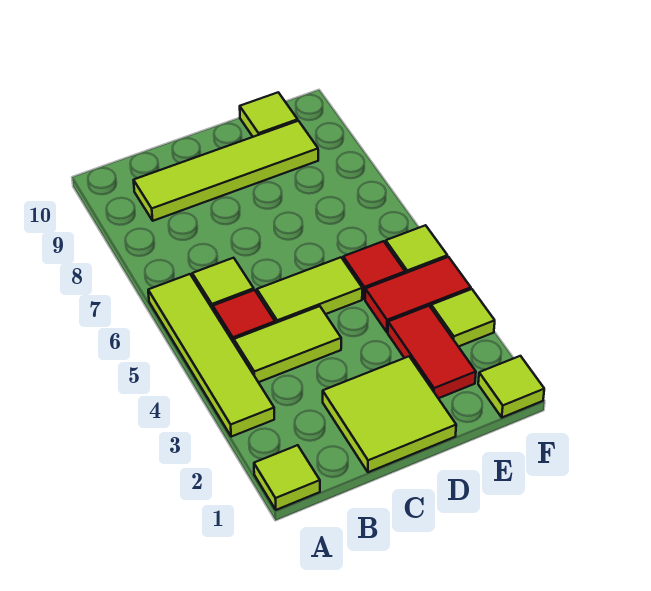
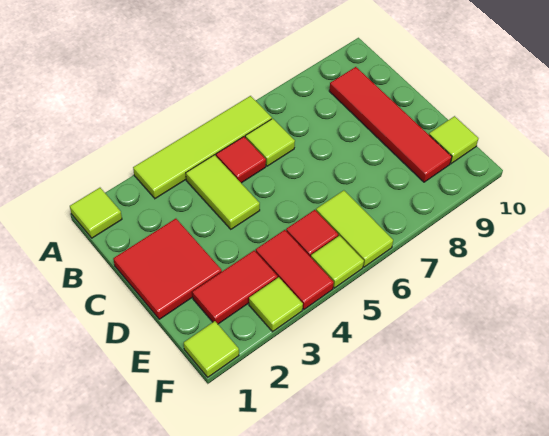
lime tile B9:E9 level 1 -> red tile B9:E9 level 1
lime tile C1:D2 level 1 -> red tile C1:D2 level 1
lime tile C5:D5 level 1 -> lime tile E6:F6 level 1

